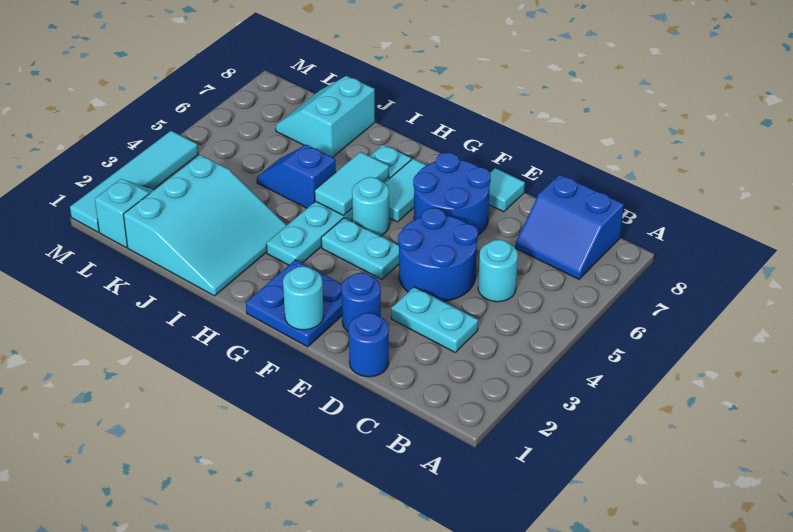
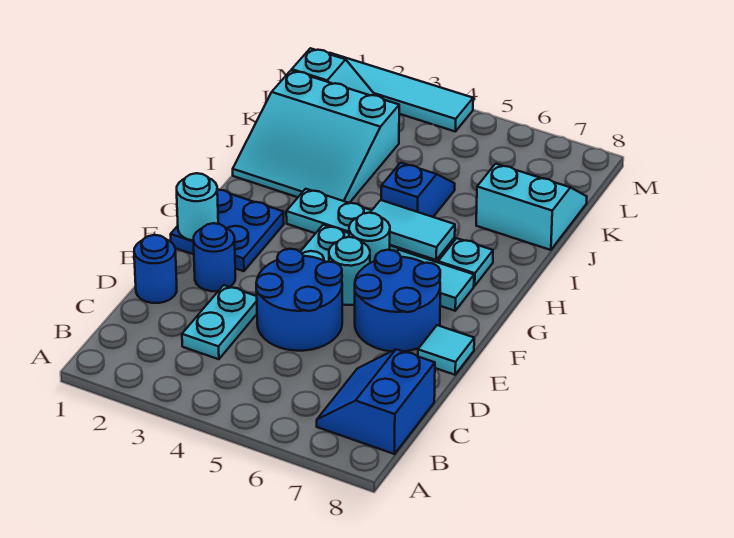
cyan round brick C5 level 1 -> cyan round brick F5 level 1

